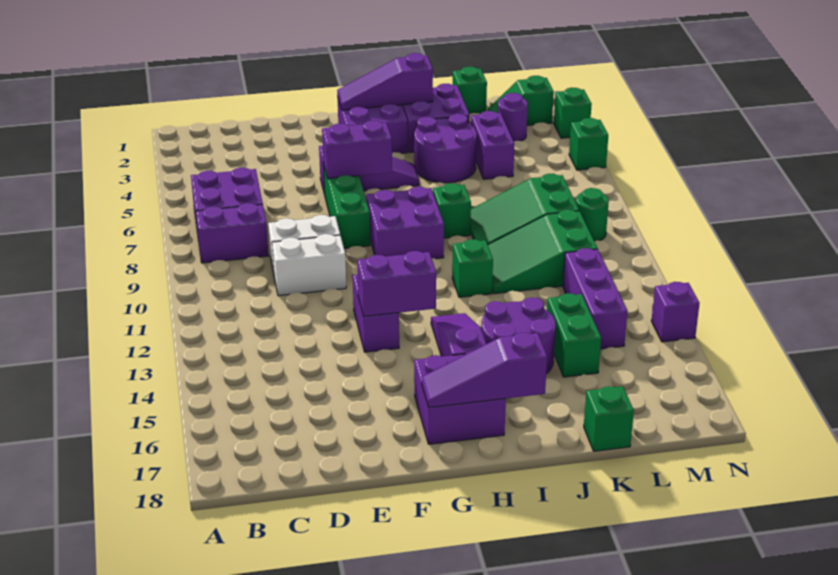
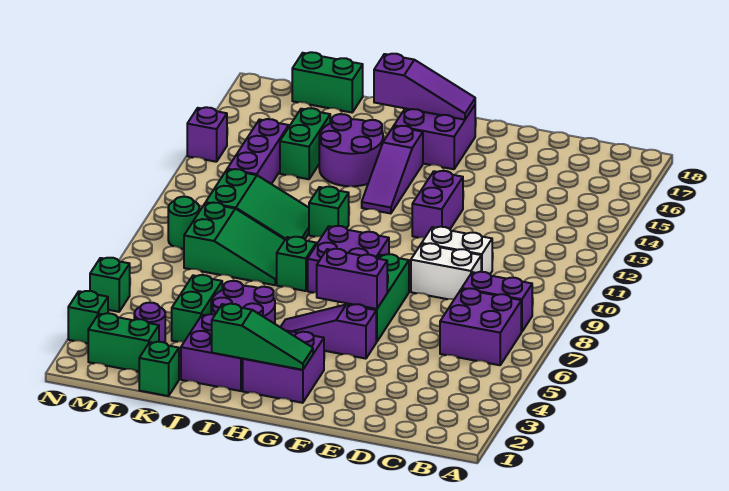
purple brick F13:G13 level 2 -> none
purple slope G2:I2 level 2 top I -> green slope G2:I2 level 2 top I
purple brick K4:K5 level 1 -> green brick K4:K5 level 1
green brick K18 level 1 -> green brick K18:L18 level 1
green slope L2:M2 level 1 top M -> green brick L2:M2 level 1

